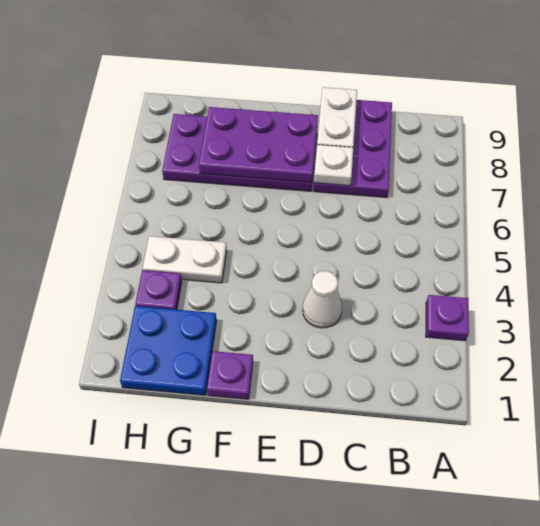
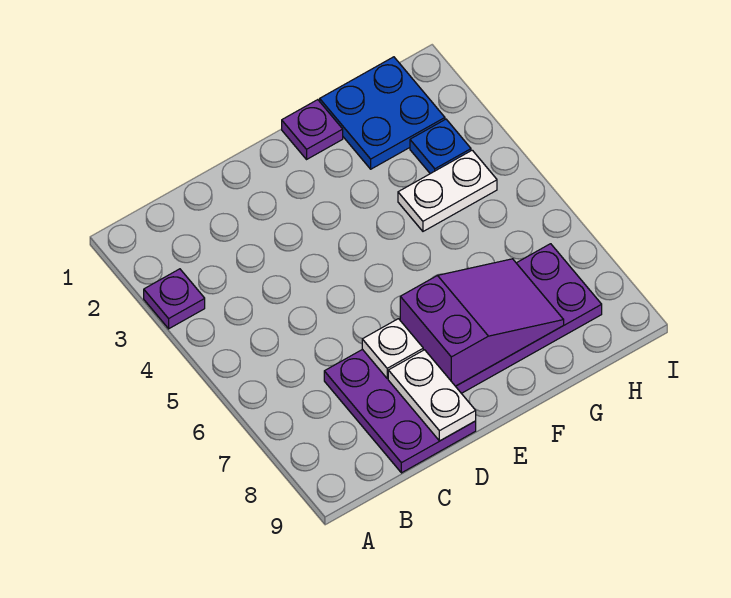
white cone D3 level 1 -> none
purple plate E7:G8 level 2 -> purple slope E7:G8 level 2 top E
purple plate H3 level 1 -> blue plate H3 level 1

